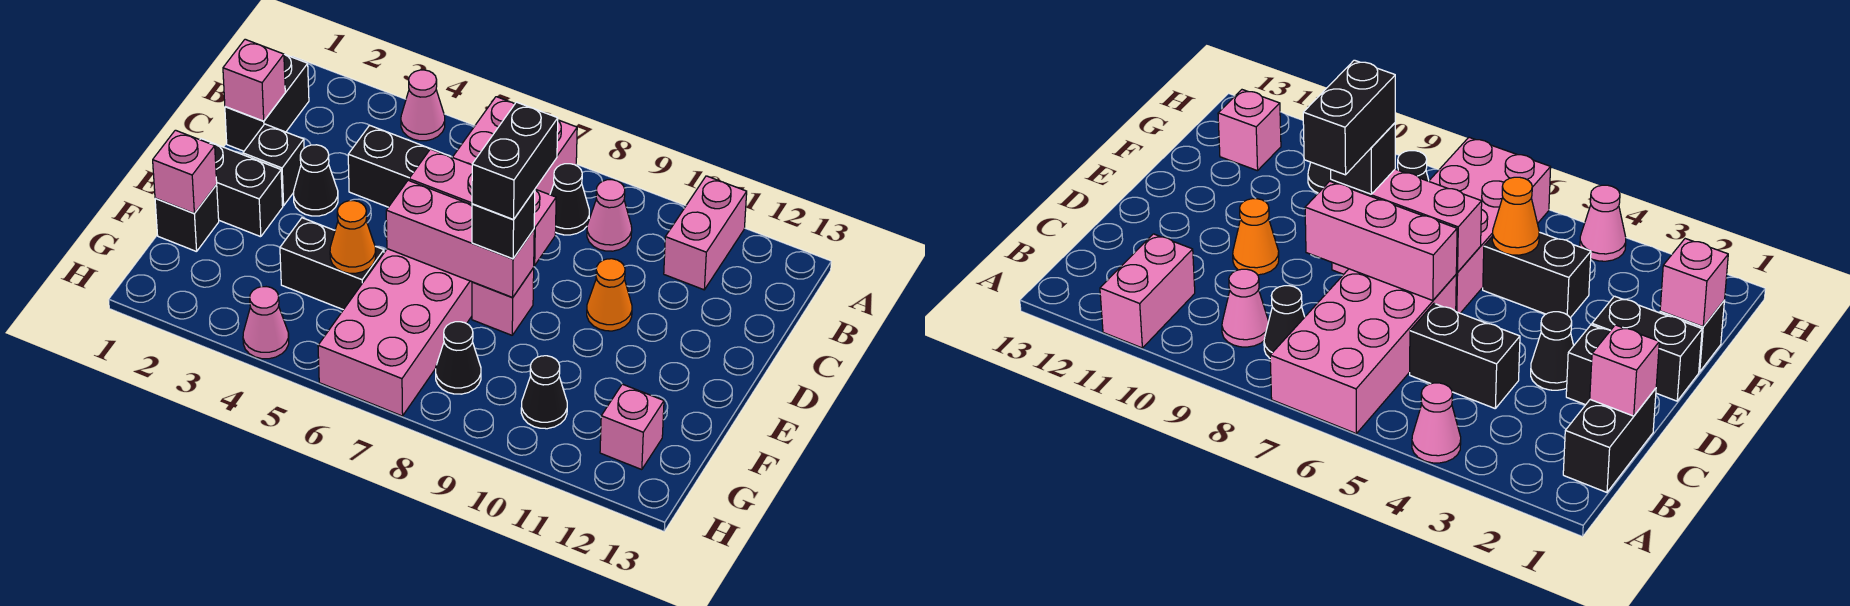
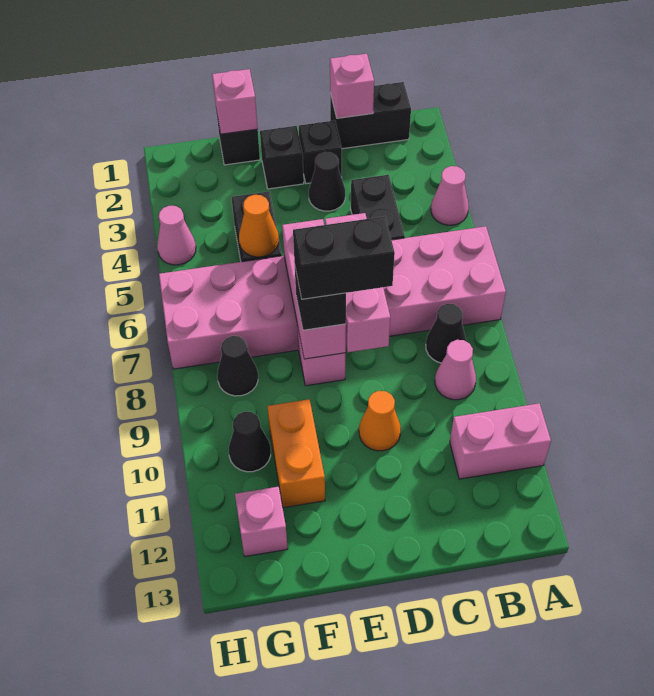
black brick E1:E2 level 1 -> black brick E2 level 1
none -> orange brick F10:F11 level 1

